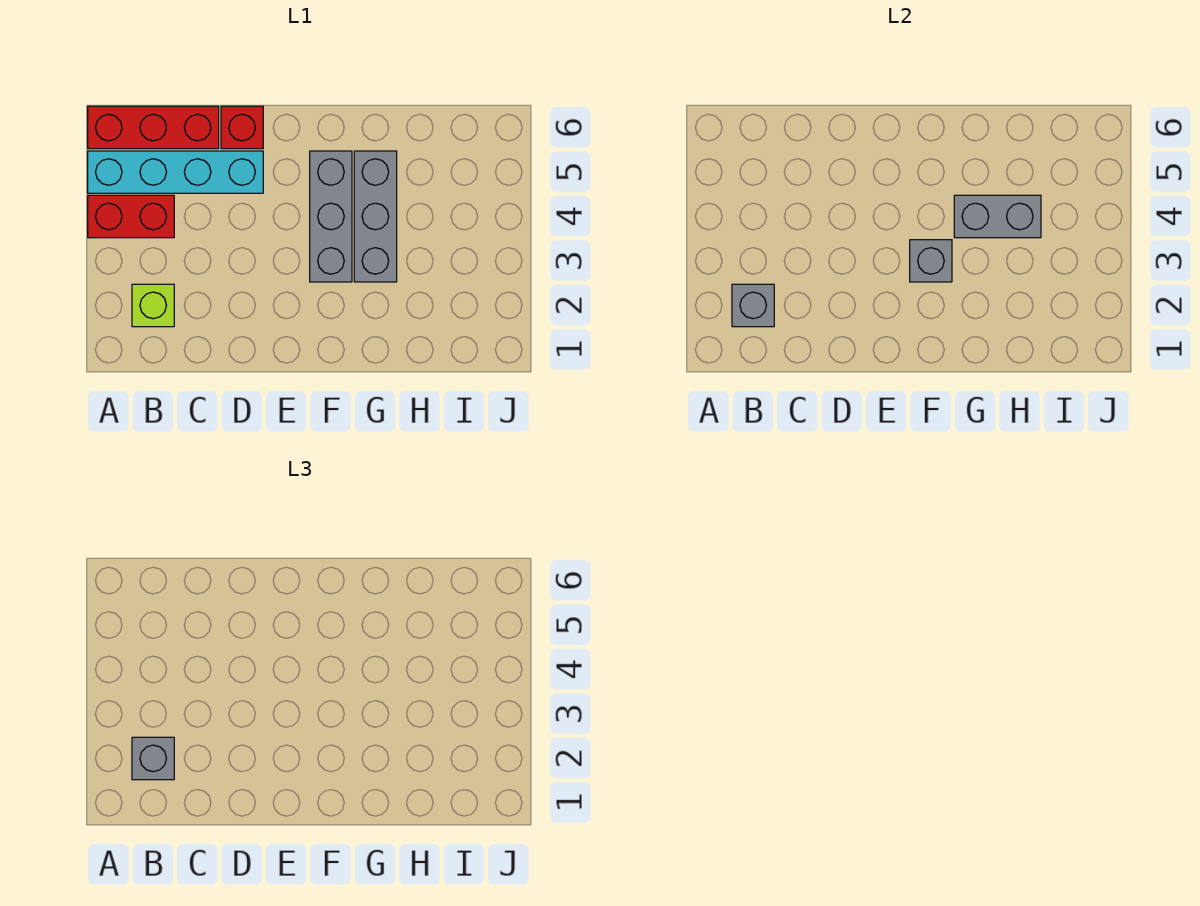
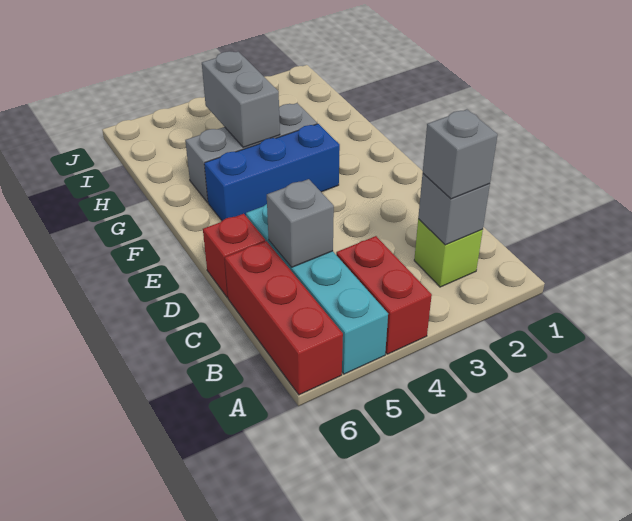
grey brick F3:F5 level 1 -> blue brick F3:F5 level 1
grey brick F3 level 2 -> grey brick C5 level 2

